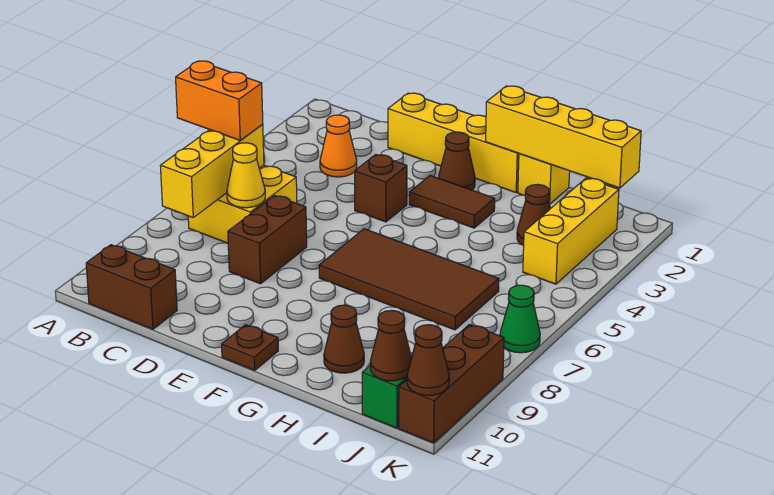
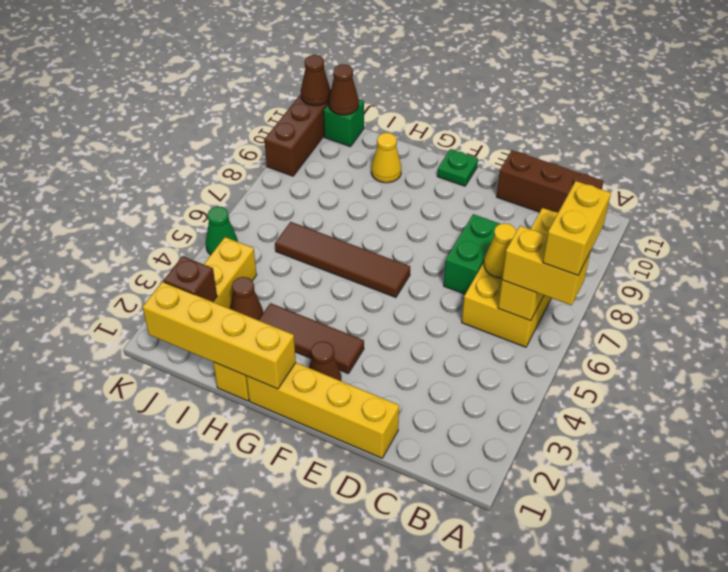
orange brick A6:B6 level 3 -> yellow brick A6:B6 level 3
none -> yellow brick A6:A7 level 4
brown brick B11:C11 level 1 -> brown brick B11:D11 level 1
orange cone C3 level 1 -> none
brown brick D7:D8 level 1 -> green brick D7:D8 level 1
brown brick E4 level 1 -> brown brick J2 level 2
brown tile F3:G3 level 1 -> brown tile F3:H3 level 1
brown tile F6:I7 level 1 -> brown tile F6:I6 level 1
brown plate F11 level 1 -> green plate F11 level 1
brown cone H10 level 1 -> yellow cone H10 level 1
green cone K7 level 1 -> green cone K5 level 1

